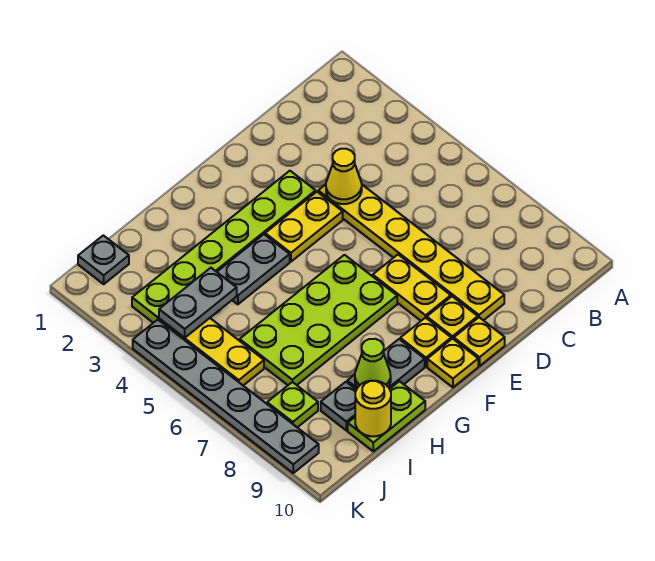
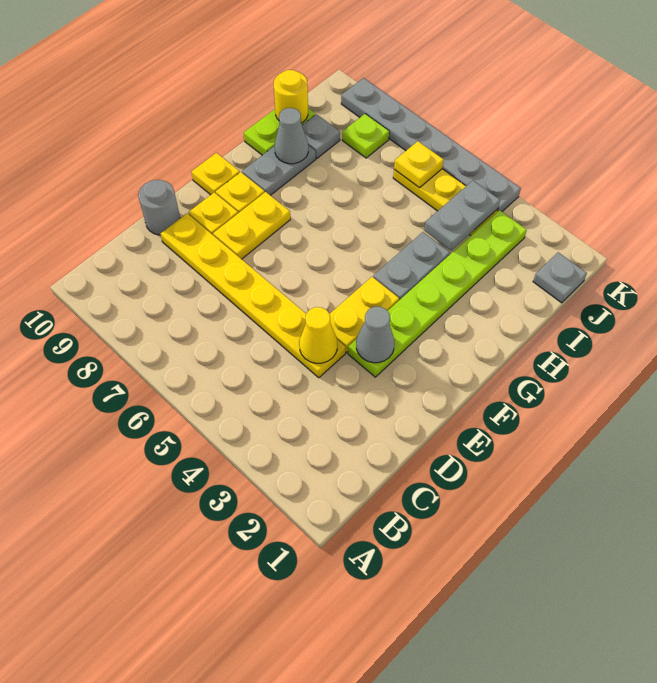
none -> grey round brick D10 level 1
none -> grey cone E3 level 2
yellow plate E7:E8 level 1 -> yellow plate E8:F8 level 1
yellow plate E10 level 1 -> yellow plate J6 level 2
lime plate F6:I7 level 1 -> none
lime cone H9 level 2 -> grey cone H9 level 2

